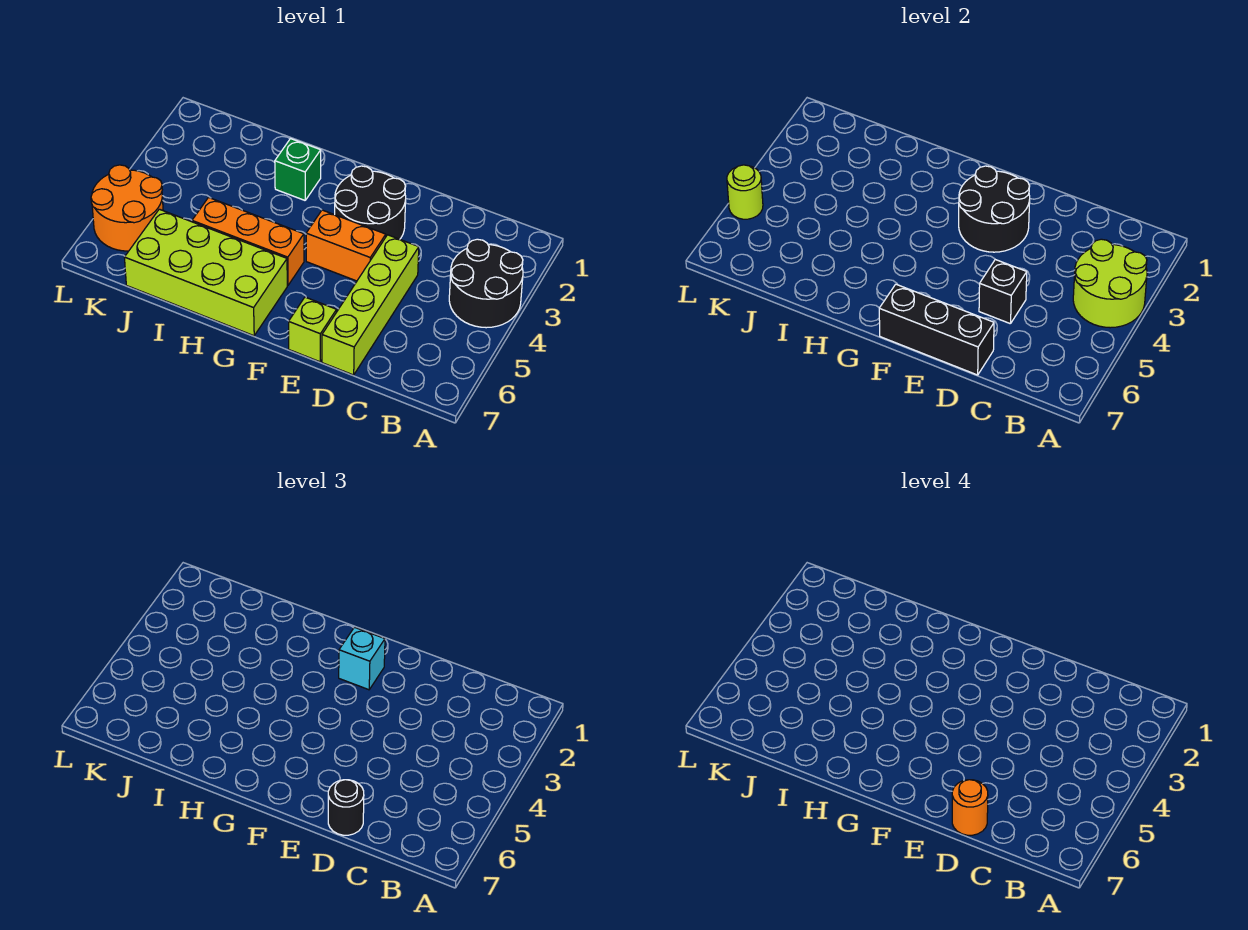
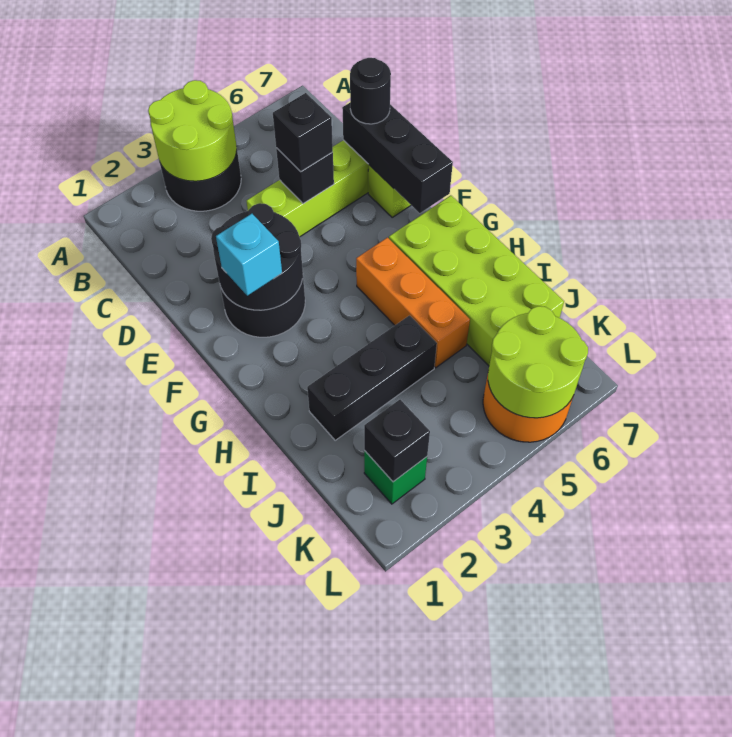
none -> black brick D5 level 3
orange round brick D7 level 4 -> none
orange brick E4:F4 level 1 -> none
green brick H2 level 1 -> green brick K2 level 1
none -> black brick I2:I4 level 1
none -> black brick K2 level 2
lime round brick L5 level 2 -> lime round brick K5:L6 level 2

